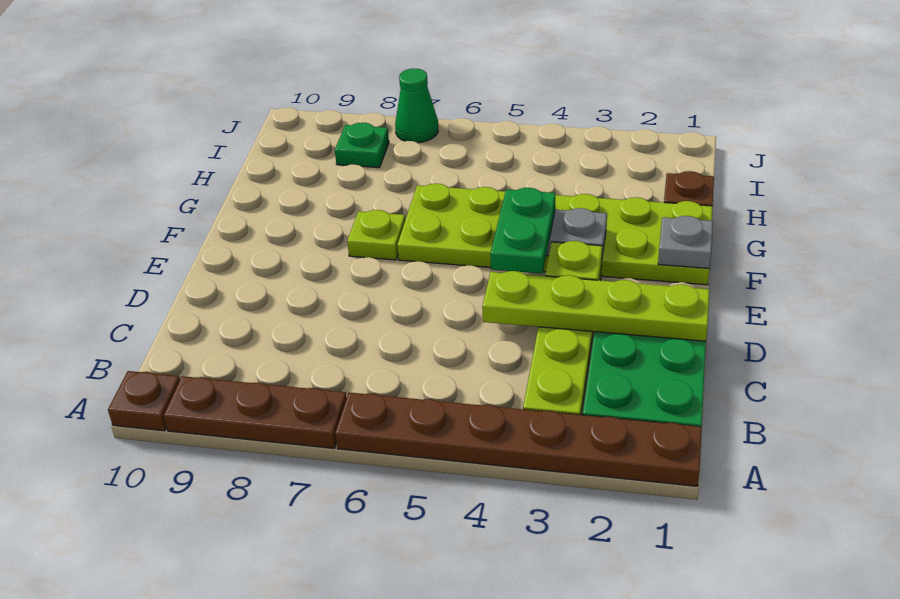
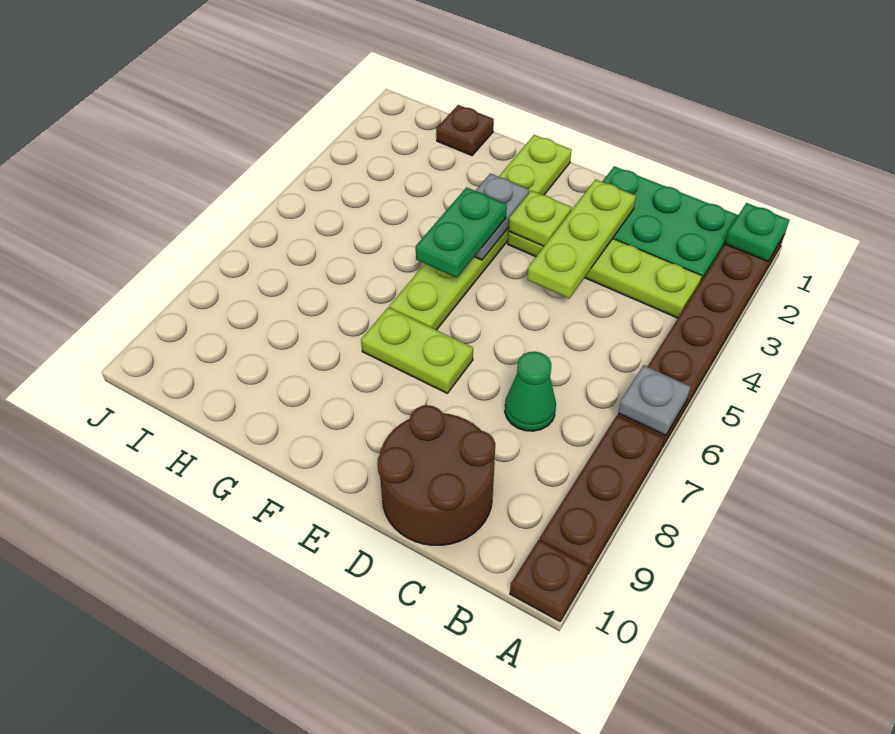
none -> brown round brick C9:D10 level 1
lime plate D1:D4 level 2 -> lime plate D2:D4 level 2
green plate E4:F4 level 3 -> green plate F4:F5 level 3
lime plate F1:G6 level 1 -> lime plate F1:F6 level 1
grey plate F1 level 2 -> grey plate A6 level 2
lime plate F7 level 1 -> lime plate E7:F7 level 1
green plate I8 level 1 -> green plate A1 level 2
green cone J7 level 1 -> green cone C7 level 1

